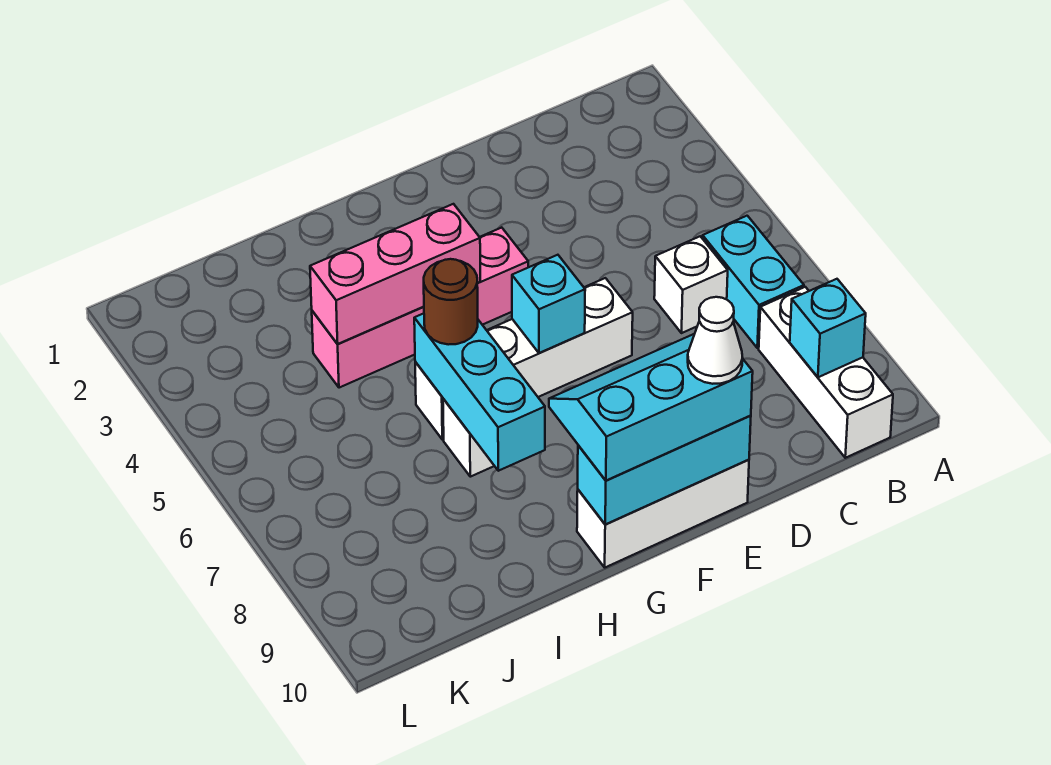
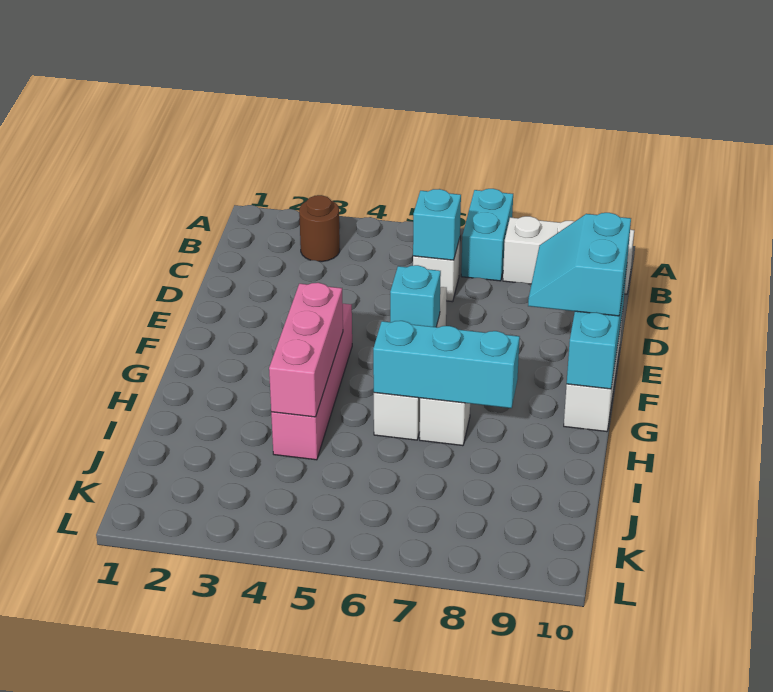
cyan brick B6:B7 level 1 -> cyan brick A7:B7 level 1
cyan brick B9 level 2 -> cyan brick C6 level 2
cyan slope E9:G10 level 3 top 10 -> cyan slope E9:F10 level 3 top 10
white cone E10 level 4 -> none
brown round brick H6 level 3 -> brown round brick B3 level 1

